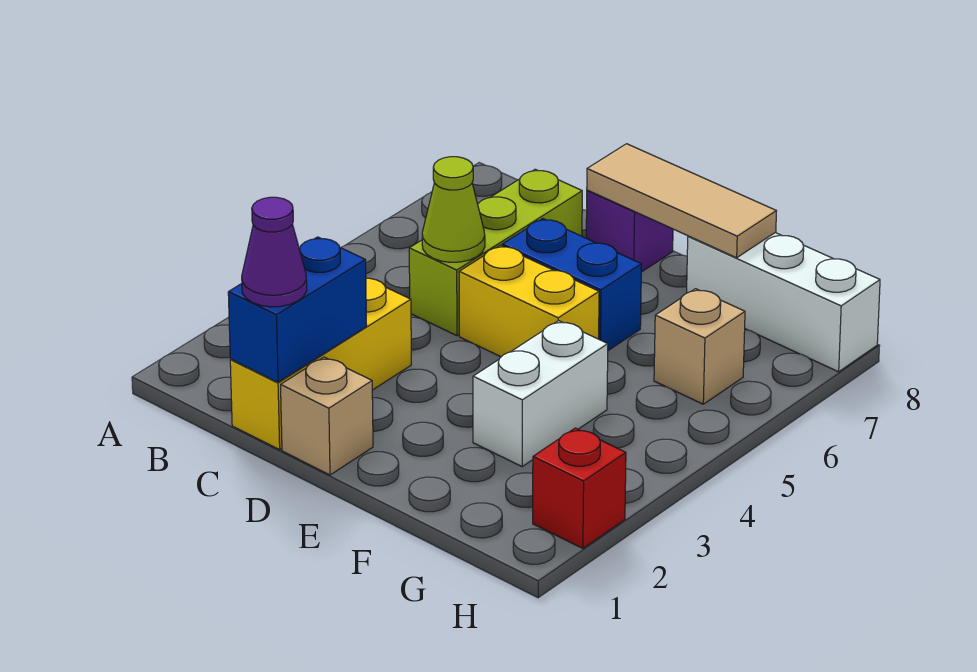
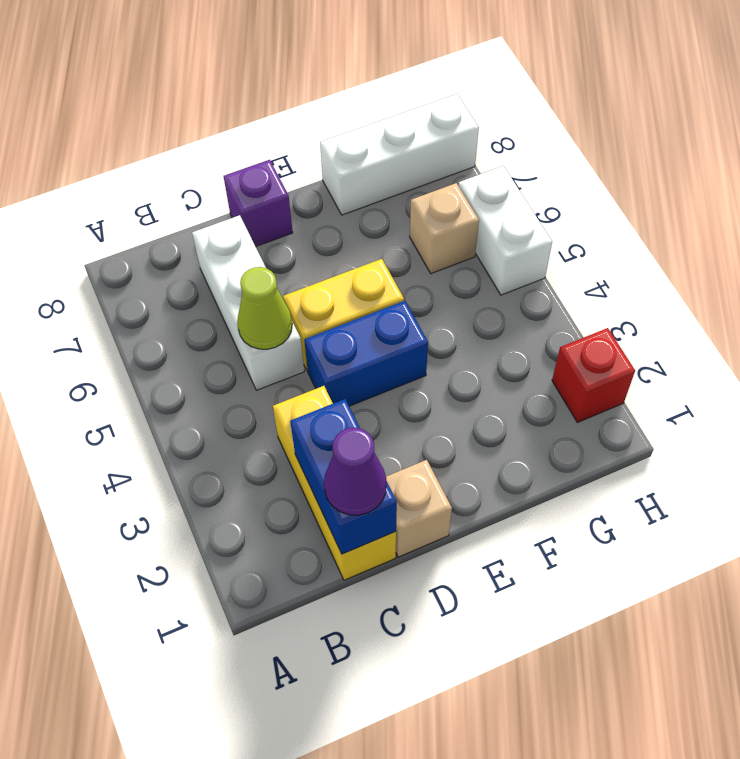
lime brick C5:C7 level 1 -> white brick C5:C7 level 1
blue brick D6:E6 level 1 -> blue brick D4:E4 level 1
tan tile D8:F8 level 2 -> none
white brick F3:F4 level 1 -> white brick H5:H6 level 1

